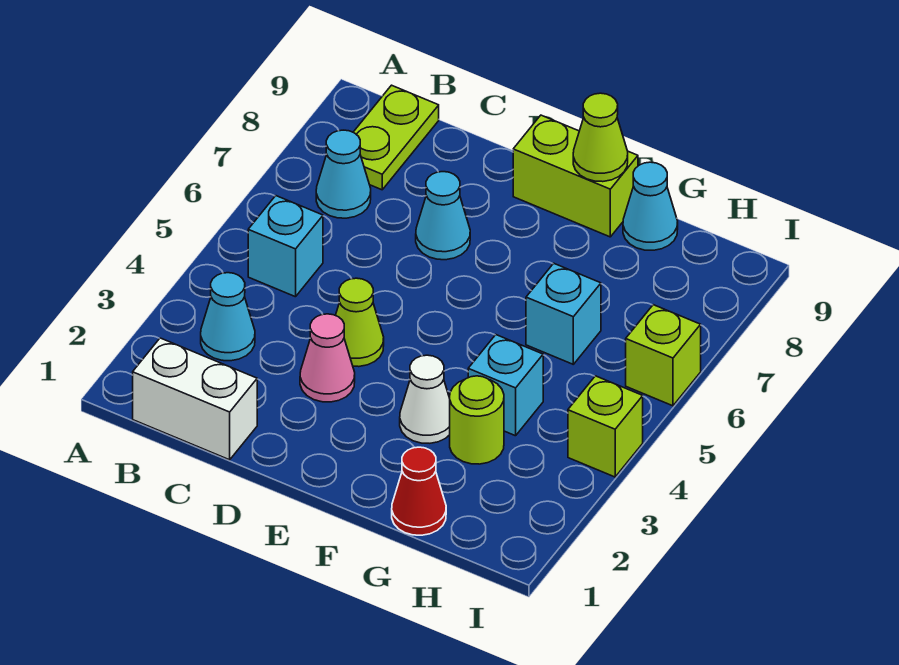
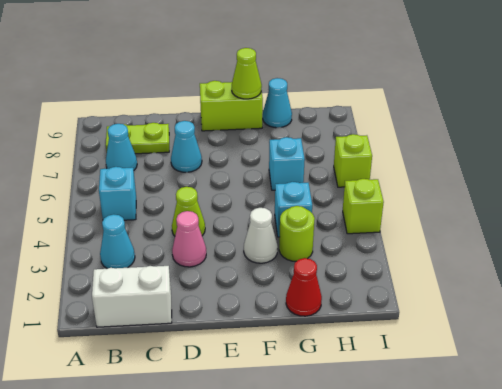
lime plate B8:B9 level 1 -> lime plate B8:C8 level 1

